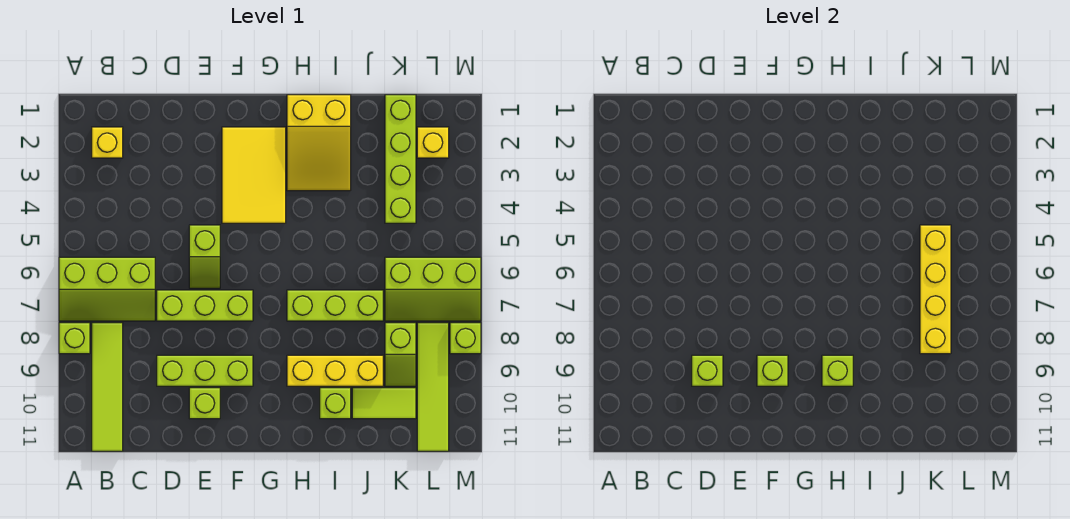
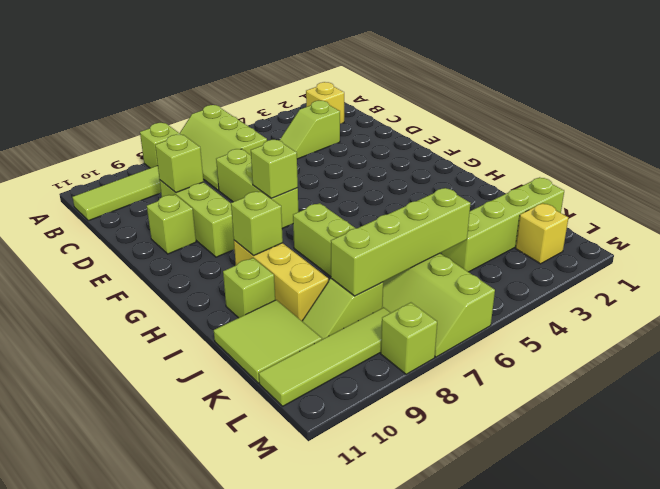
lime slope E5:E6 level 1 top 5 -> lime slope C3:C4 level 1 top 3
yellow tile F2:G4 level 1 -> none
lime brick F9 level 2 -> lime brick F7 level 2
yellow slope H1:I3 level 1 top 1 -> none
lime tile J10:K10 level 1 -> lime tile J10:K11 level 1
yellow brick K5:K8 level 2 -> lime brick K5:K8 level 2

